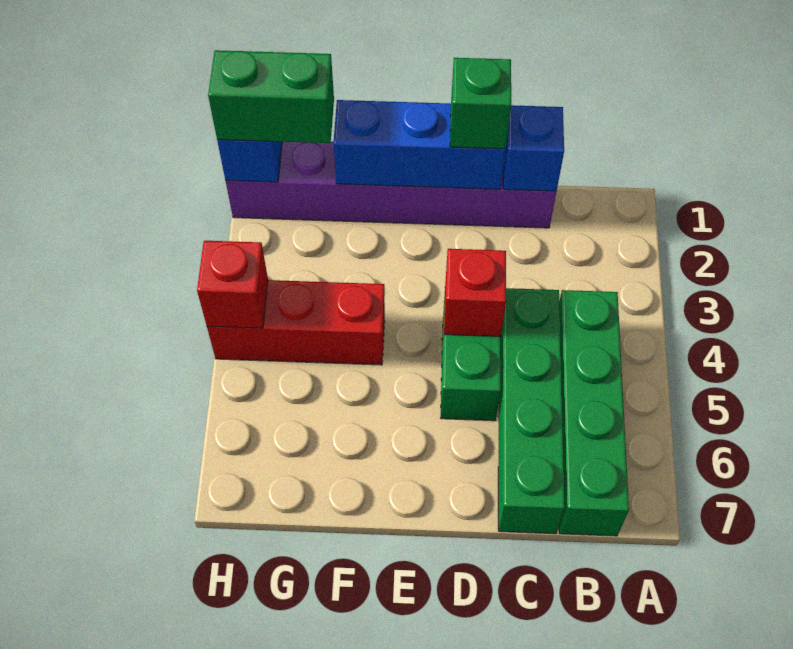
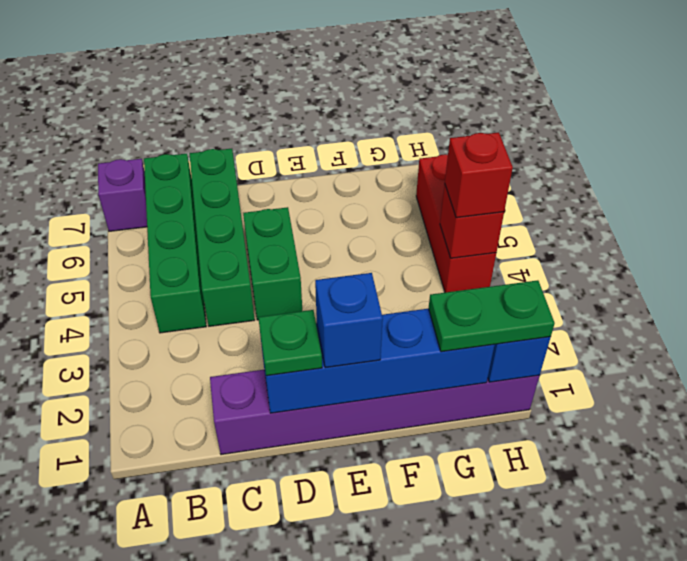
none -> purple brick A7 level 1
blue brick C1 level 2 -> blue brick E1 level 3
blue brick D1:F1 level 2 -> blue brick D1:G1 level 2
green brick D1 level 3 -> green plate D1 level 3
red brick D4 level 2 -> red brick H4 level 3
red brick F4:H4 level 1 -> red brick H4:H6 level 1
green brick G1:H1 level 3 -> green plate G1:H1 level 3

